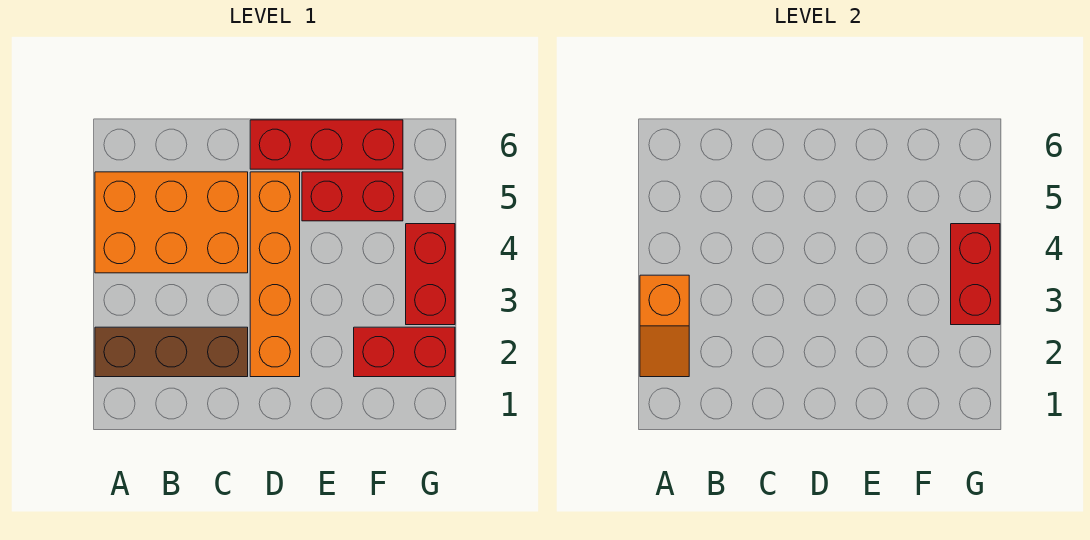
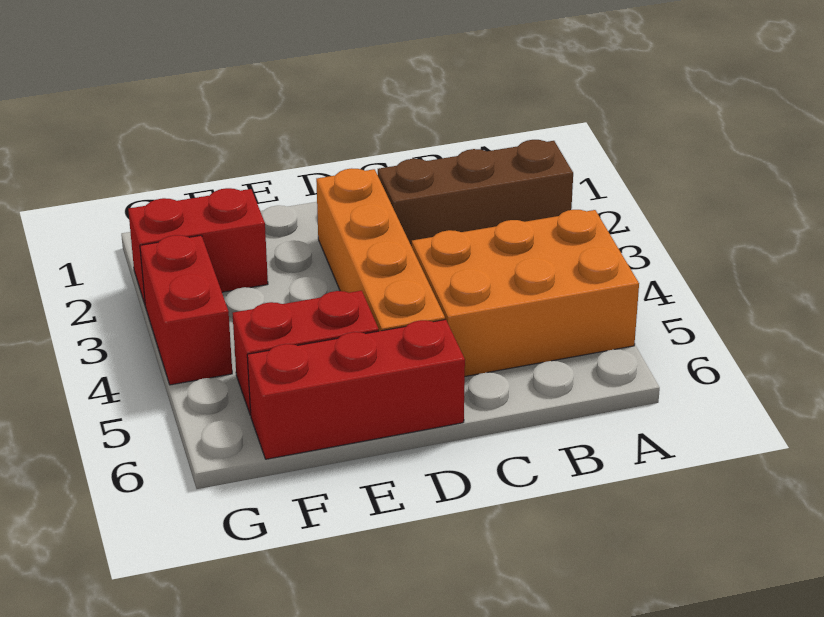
orange slope A2:A3 level 2 top 3 -> none
red brick G3:G4 level 2 -> none

